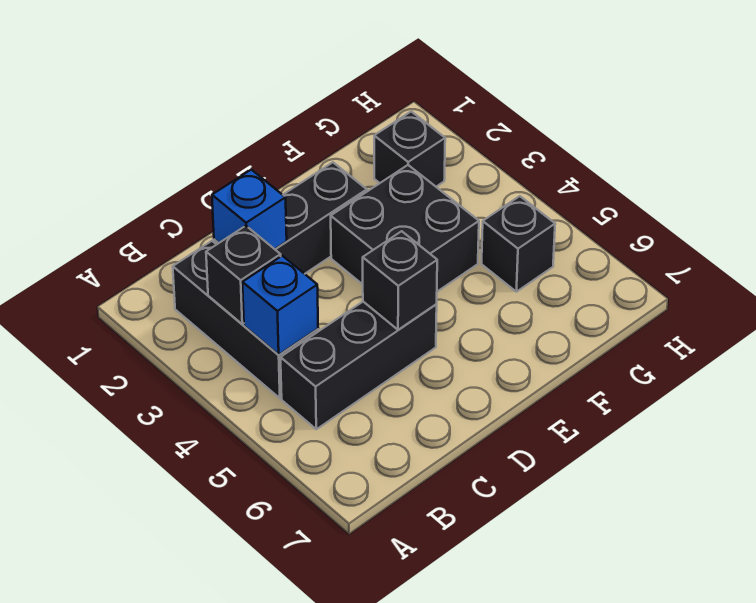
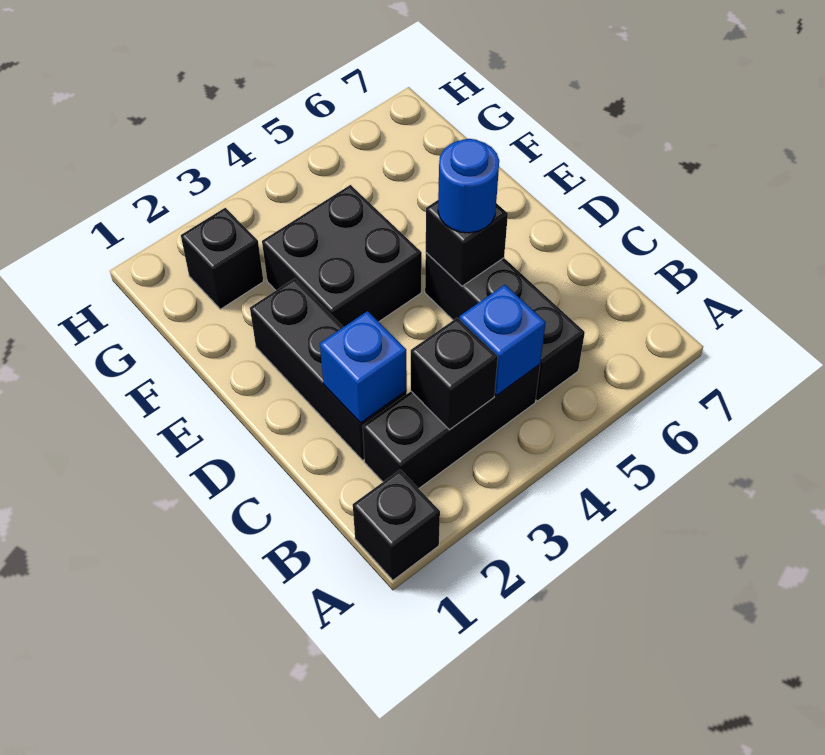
none -> blue round brick D5 level 3
black brick G5 level 1 -> black brick A1 level 1

